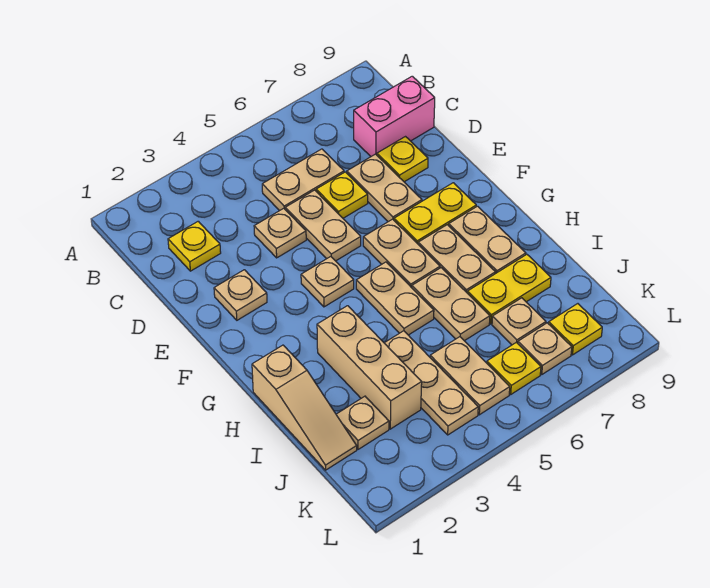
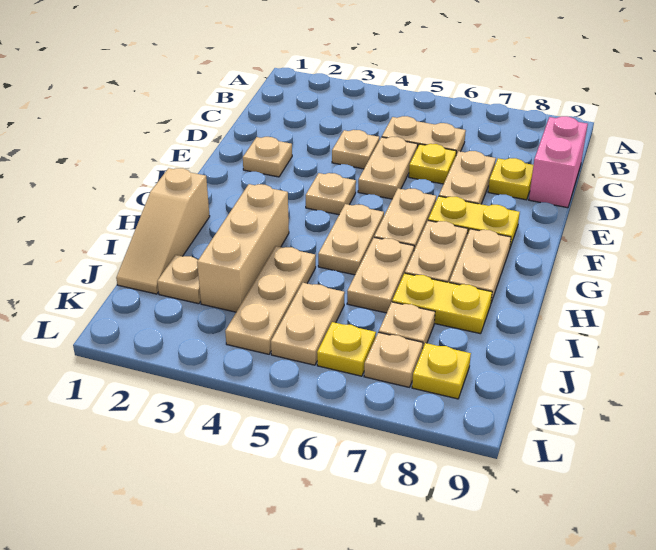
yellow plate C2 level 1 -> none
pink brick C8:C9 level 1 -> pink brick C9:D9 level 1

